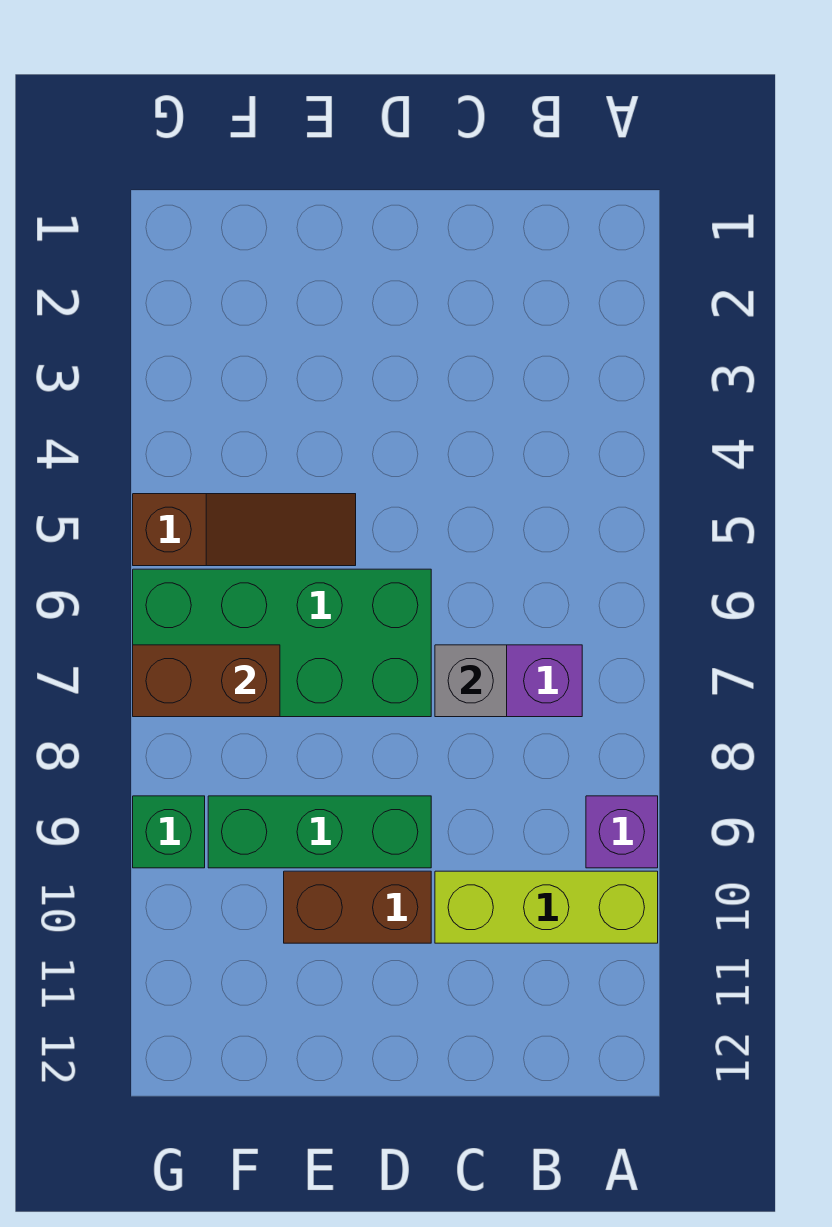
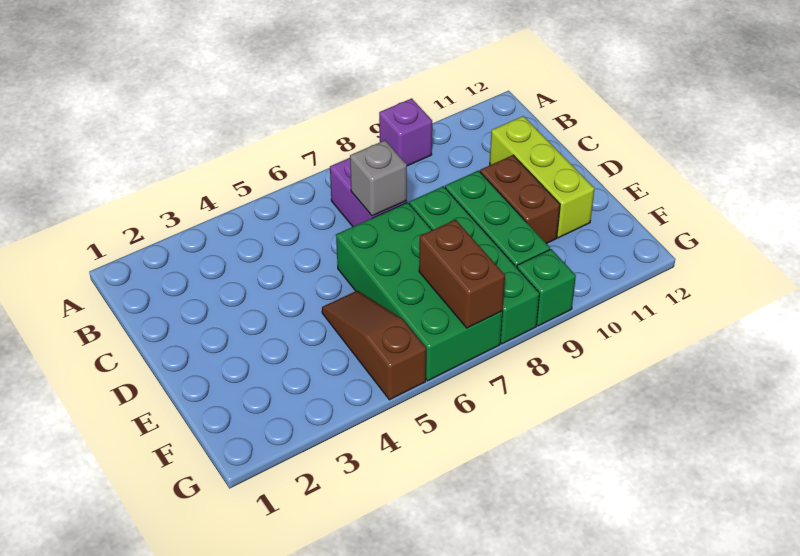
lime brick A10:C10 level 1 -> lime brick C11:E11 level 1
none -> green brick D8:G8 level 1

